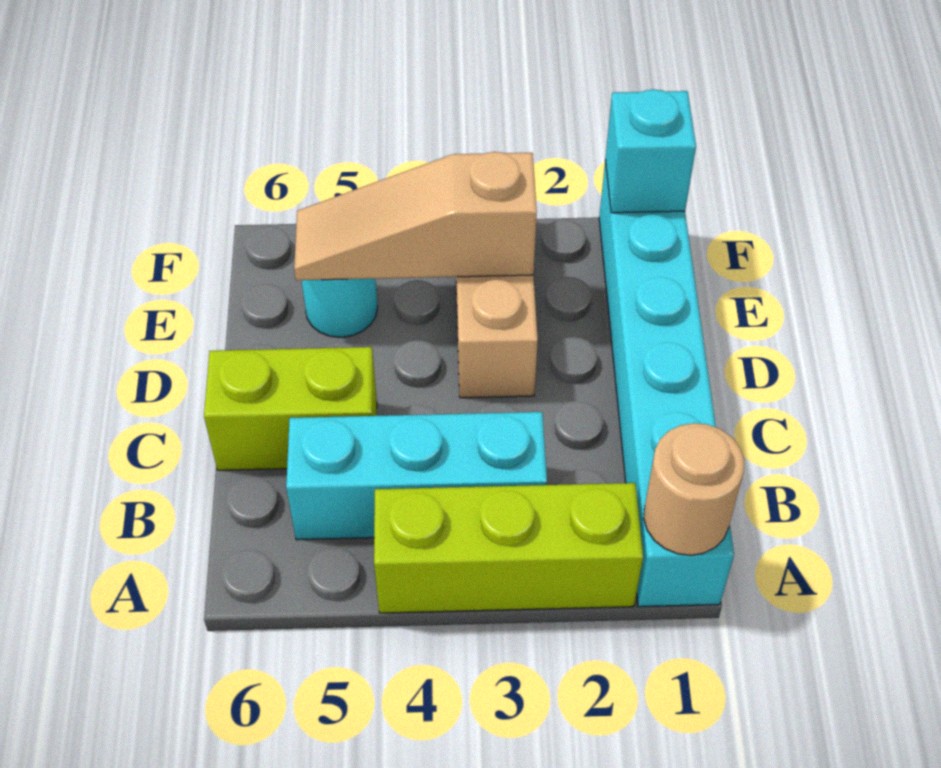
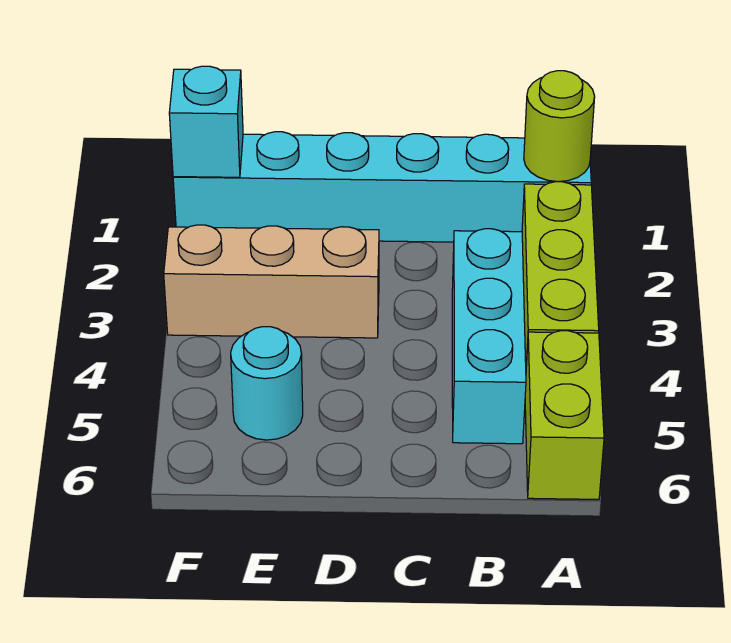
tan round brick A1 level 2 -> lime round brick A1 level 2
lime brick C5:C6 level 1 -> lime brick A5:A6 level 1
tan slope E3:E5 level 2 top 3 -> none

